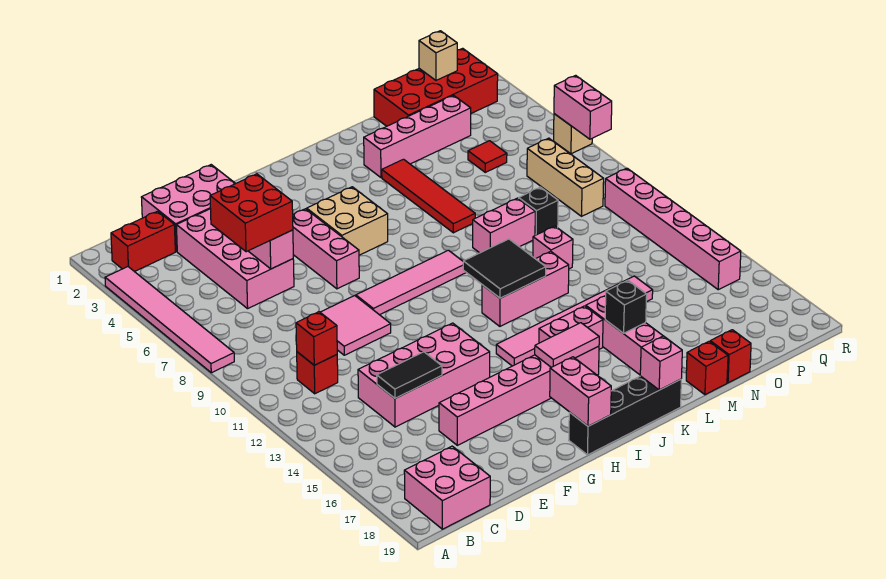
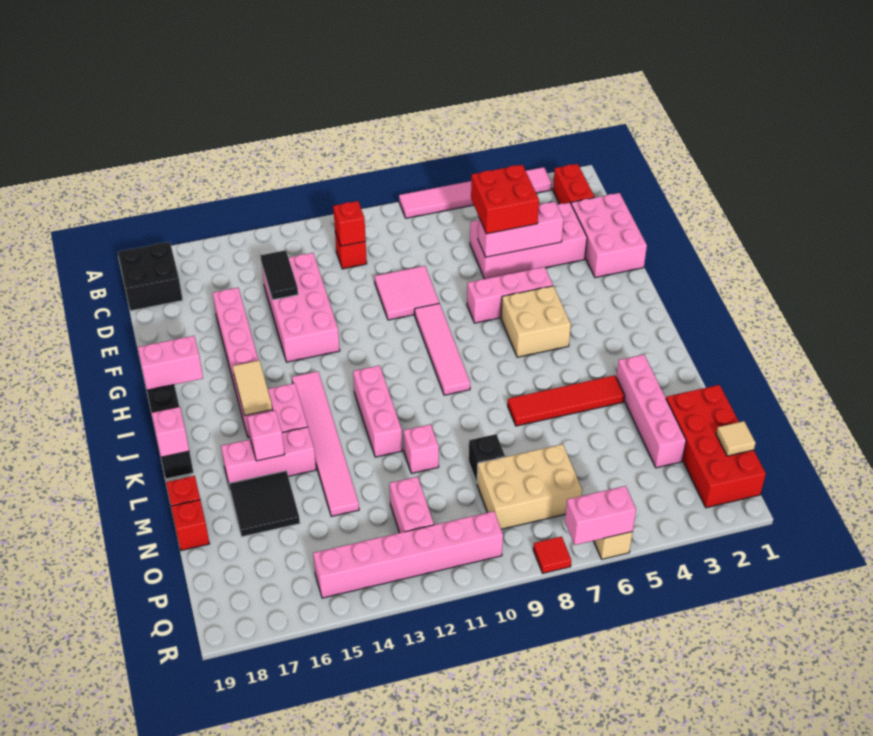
pink brick B18:C19 level 1 -> black brick B18:C19 level 1
pink tile I16:J16 level 2 -> tan tile I16:J16 level 2
black tile J11:K12 level 2 -> black tile M16:N17 level 1
pink brick L9:M9 level 1 -> pink brick O12:P12 level 1
black brick L16 level 2 -> pink brick L16 level 2
red tile O5 level 1 -> red tile R8 level 1
tan brick P1 level 2 -> tan tile P1 level 2
tan brick P7:P9 level 1 -> tan brick O7:P9 level 1

